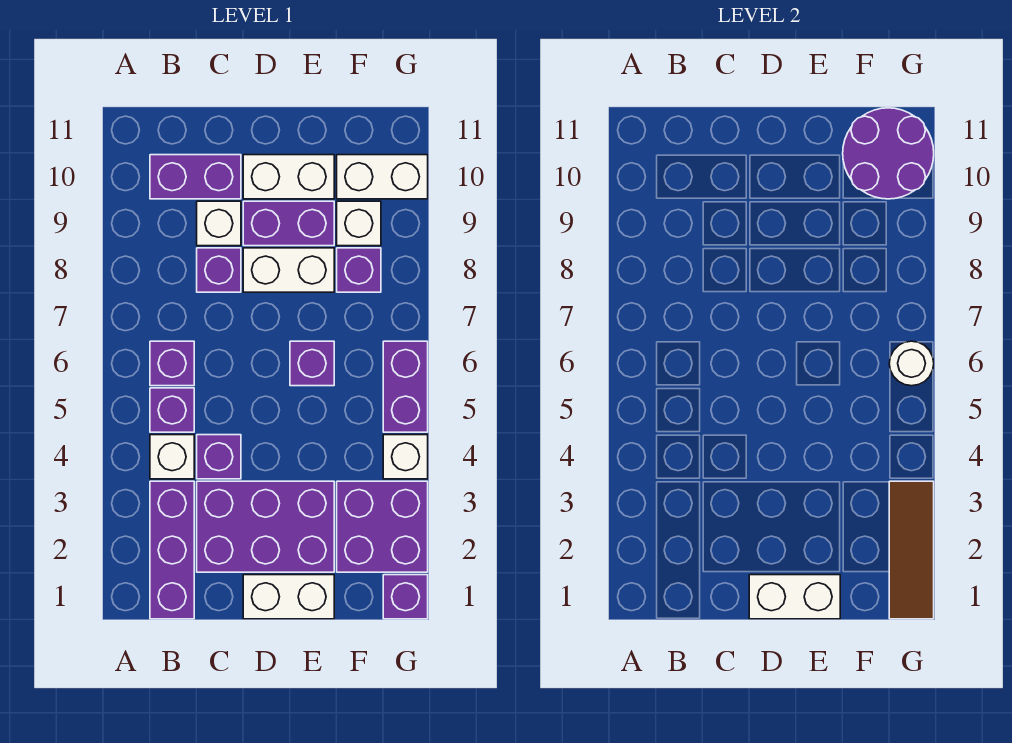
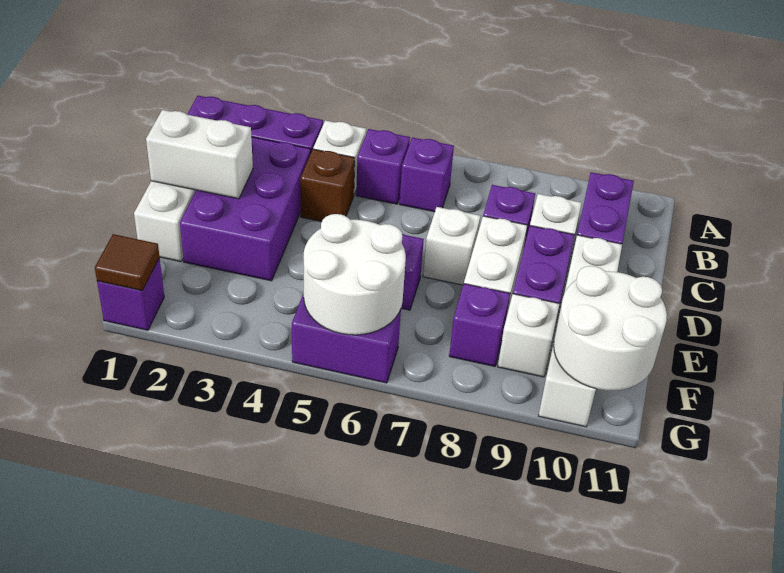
purple brick C4 level 1 -> brown brick C4 level 1
white brick D1:E1 level 2 -> white brick D1:D2 level 2
purple brick F2:G3 level 1 -> none
purple round brick F10:G11 level 2 -> white round brick F10:G11 level 2
brown tile G1:G3 level 2 -> brown tile G1 level 2
white brick G4 level 1 -> white brick D7 level 1
white round brick G6 level 2 -> white round brick F5:G6 level 2

